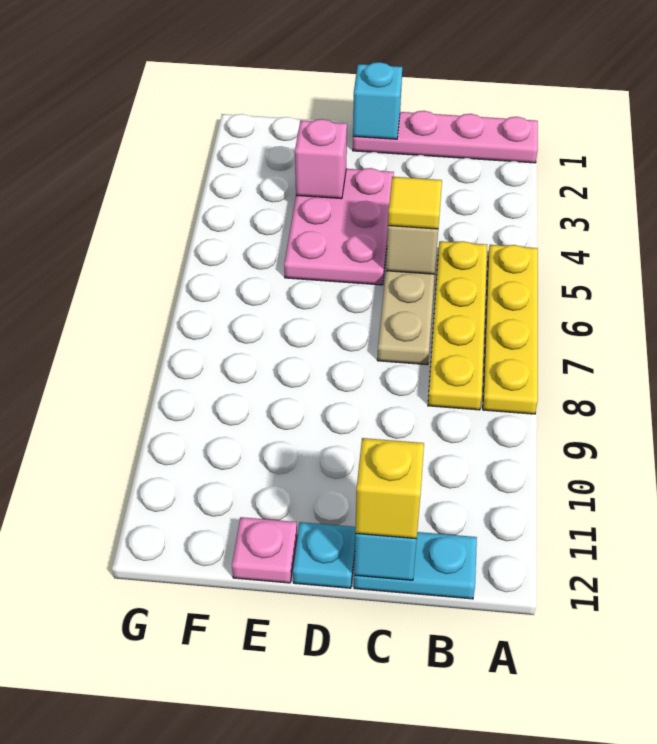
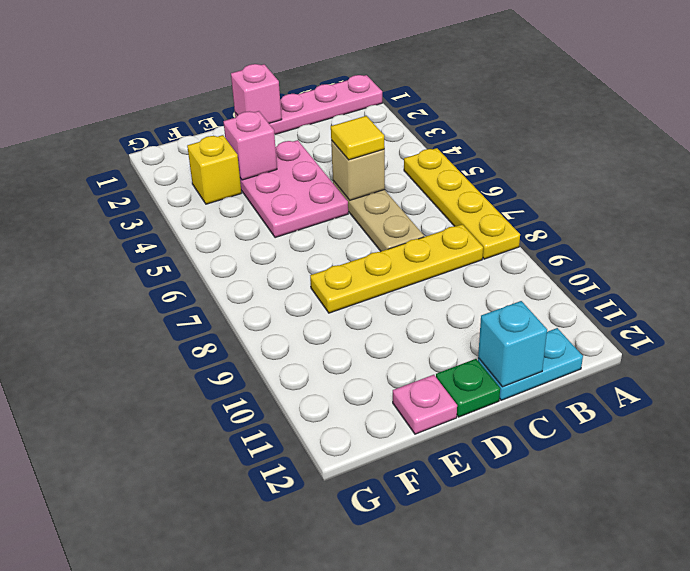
yellow plate B5:B8 level 1 -> yellow plate B8:E8 level 1
yellow brick C12 level 3 -> yellow brick F3 level 1
cyan brick D1 level 2 -> pink brick D1 level 2
cyan plate D12 level 1 -> green plate D12 level 1

